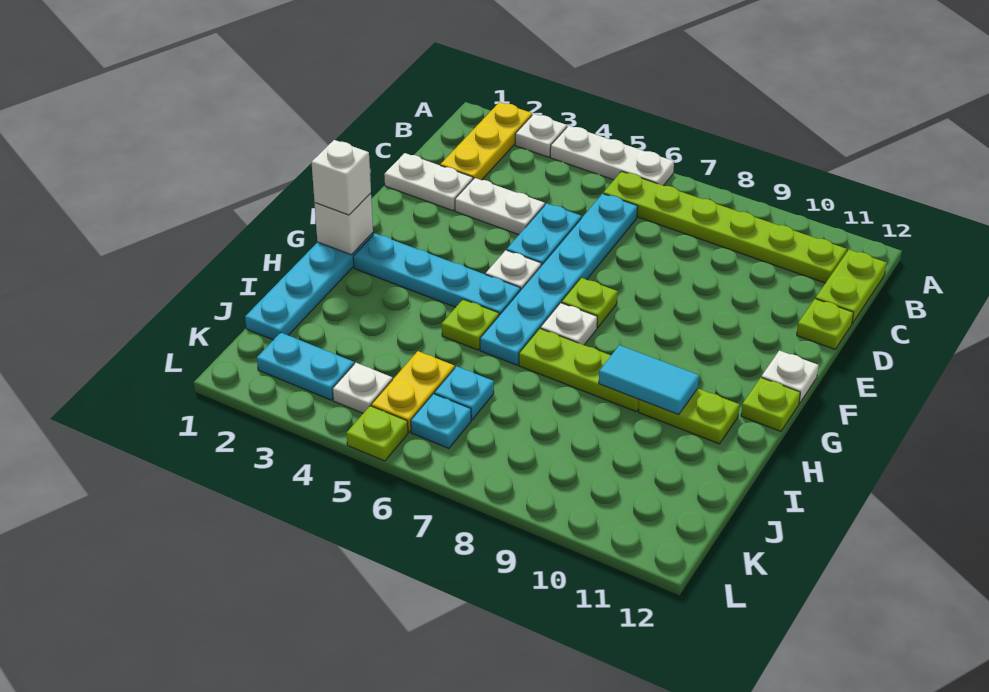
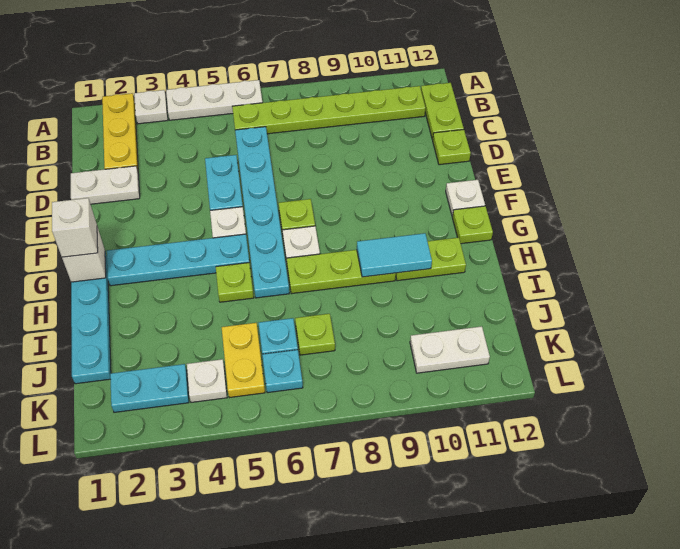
white plate D3:D4 level 1 -> white plate K10:K11 level 1
lime plate L5 level 1 -> lime plate J7 level 1

